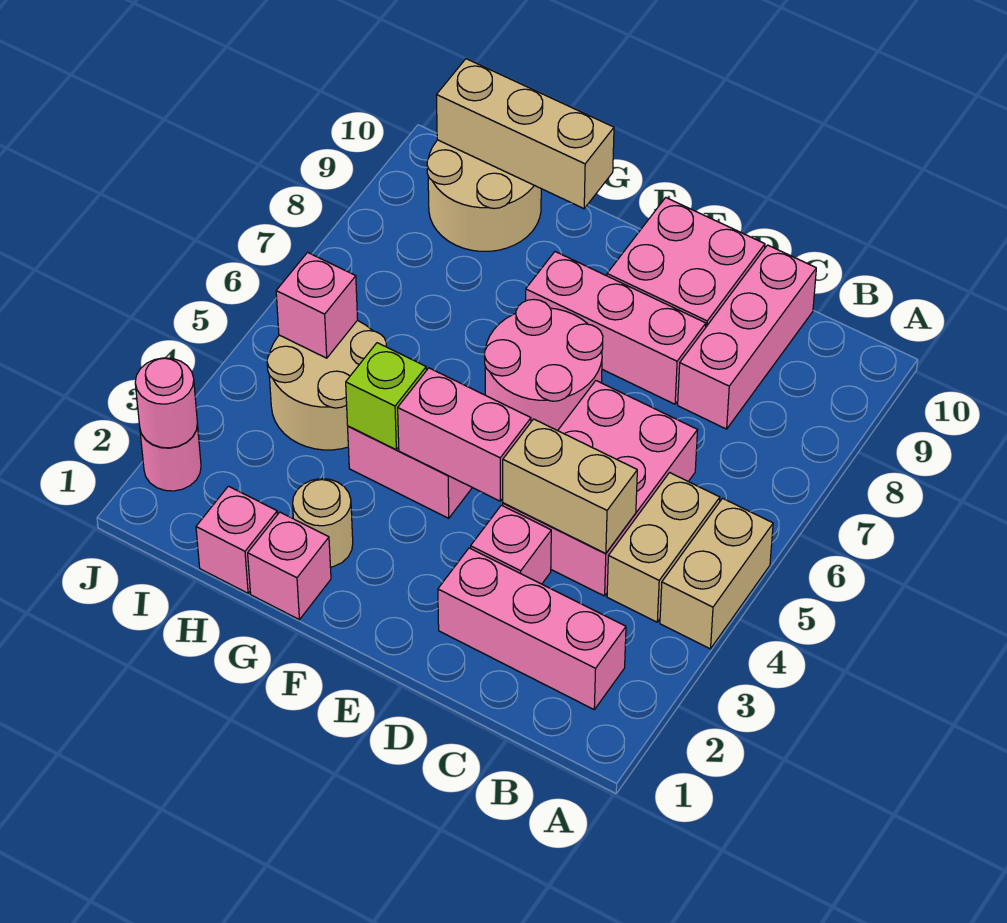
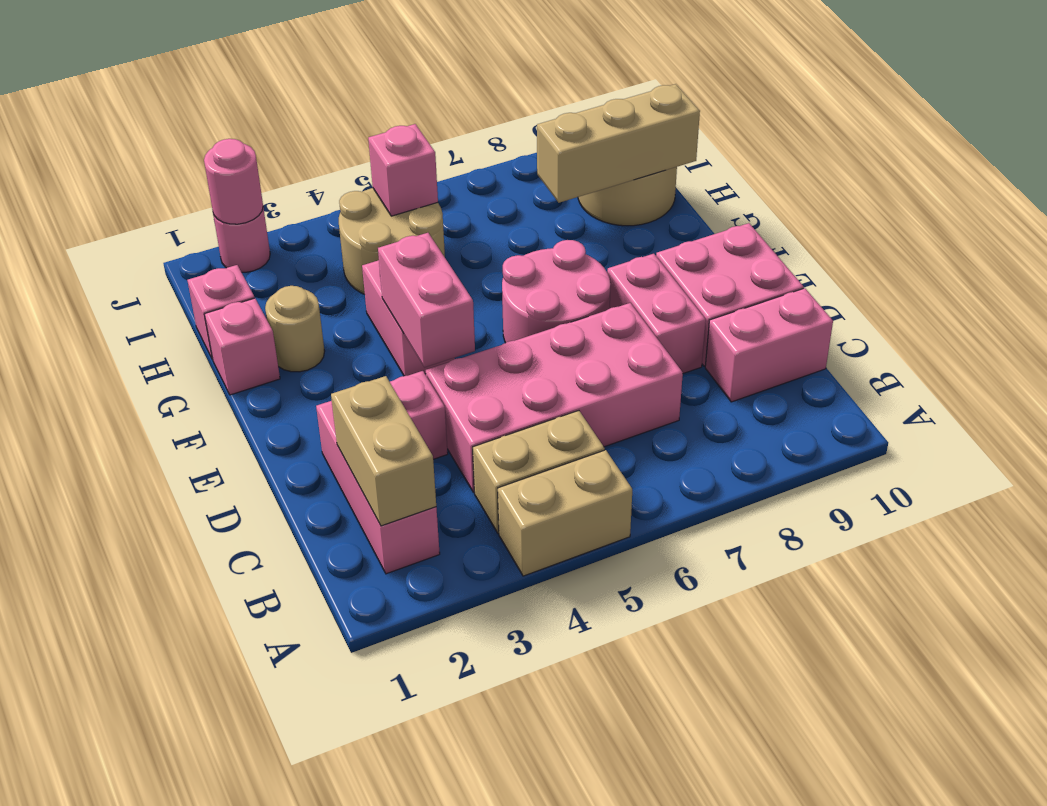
pink brick C4:D6 level 1 -> pink brick C4:D7 level 1
tan brick C4:D4 level 2 -> tan brick B2:C2 level 2
pink brick C8:C10 level 1 -> pink brick C9:C10 level 1
pink brick D8:F8 level 1 -> pink brick D8:E8 level 1
lime brick G4 level 2 -> none
tan brick G10:I10 level 2 -> tan brick H8:H10 level 2

